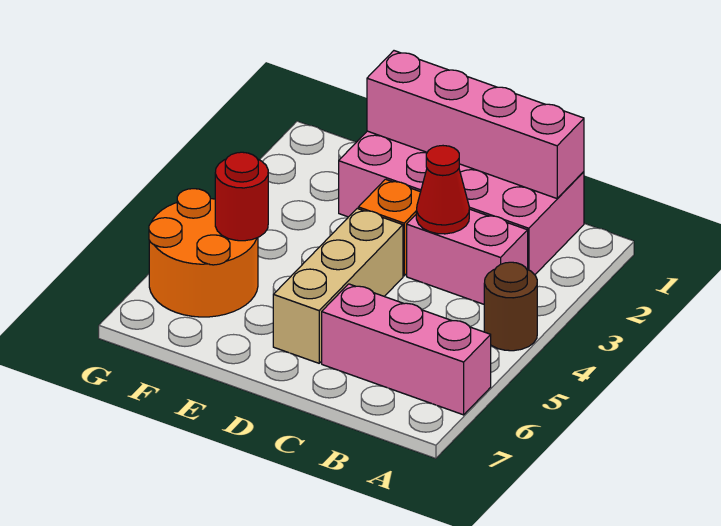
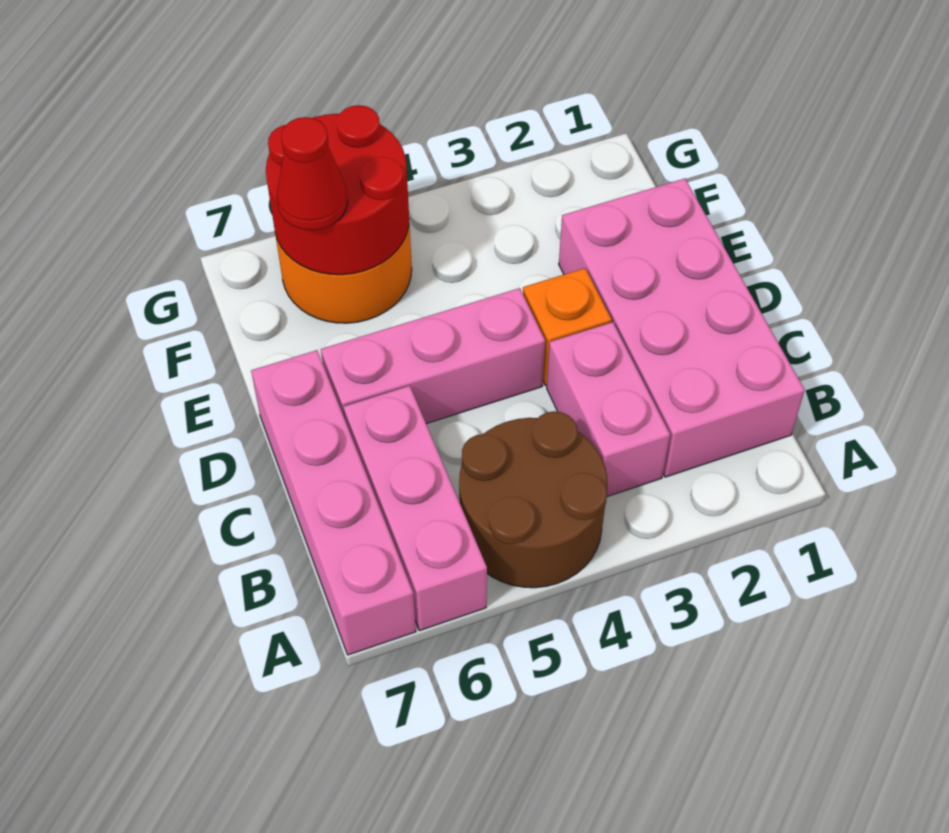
brown round brick A4 level 1 -> brown round brick A4:B5 level 1
pink brick B1:E1 level 2 -> pink brick A7:D7 level 1
red cone C3 level 2 -> red cone F6 level 3
tan brick D4:D6 level 1 -> pink brick D4:D6 level 1
red round brick F5 level 2 -> red round brick F5:G6 level 2

